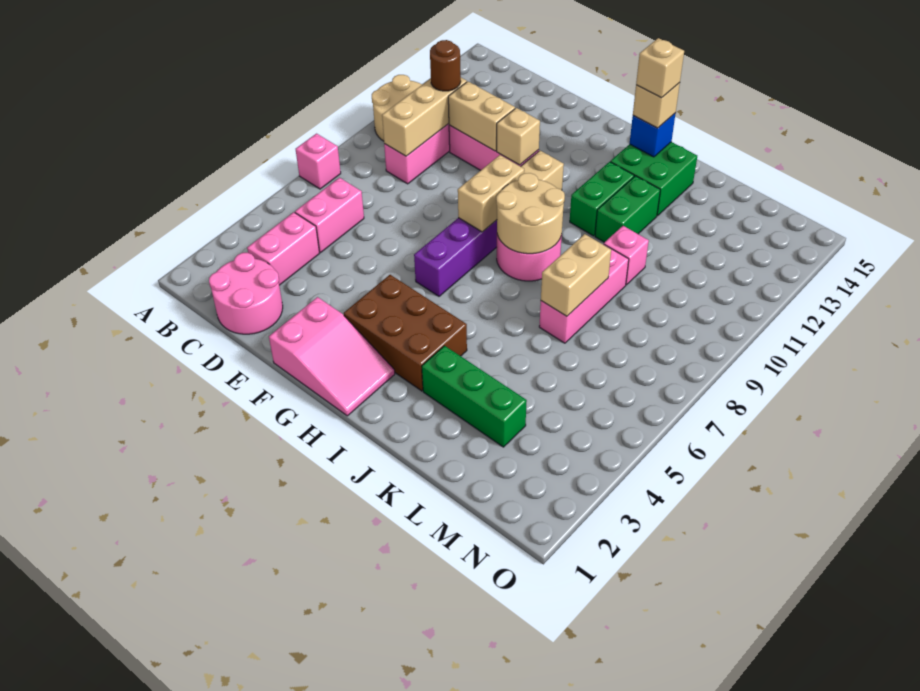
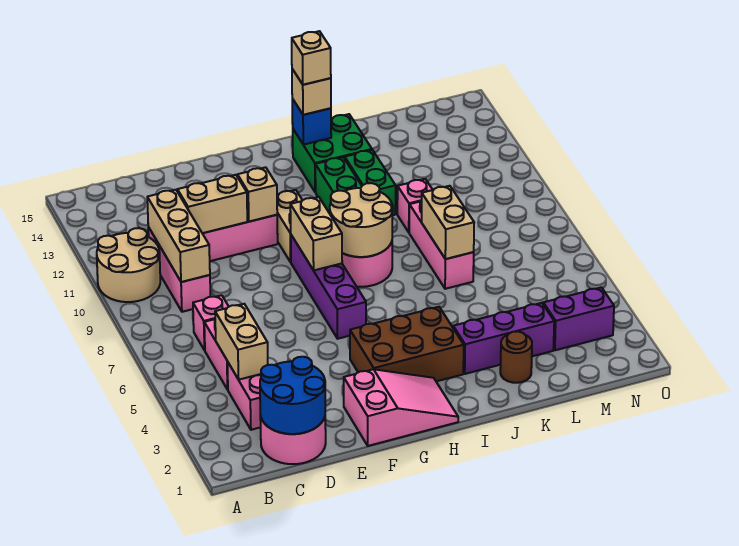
pink brick A7 level 1 -> pink brick C7 level 1
none -> blue round brick C1:D2 level 2
none -> tan brick C4:C5 level 2
brown round brick C11 level 3 -> brown round brick K2 level 1
green brick J3:L3 level 1 -> purple brick J3:L3 level 1
none -> purple brick M3:N3 level 1

